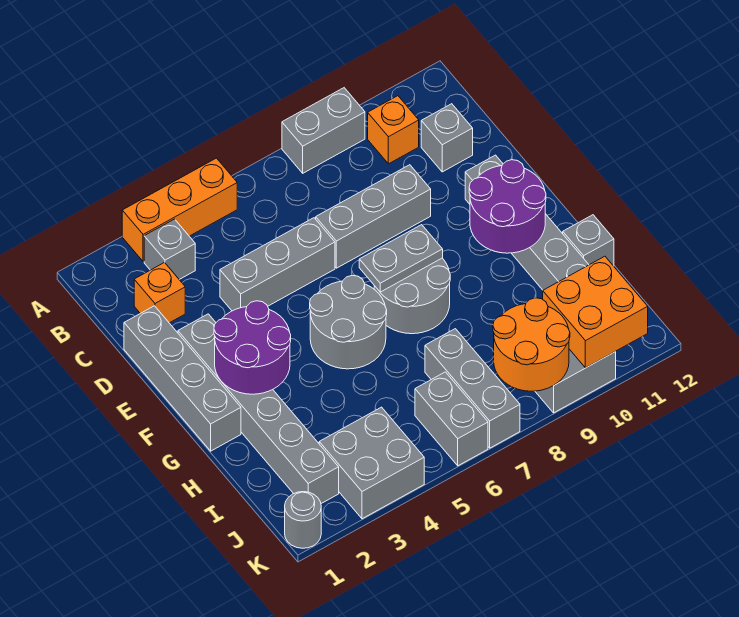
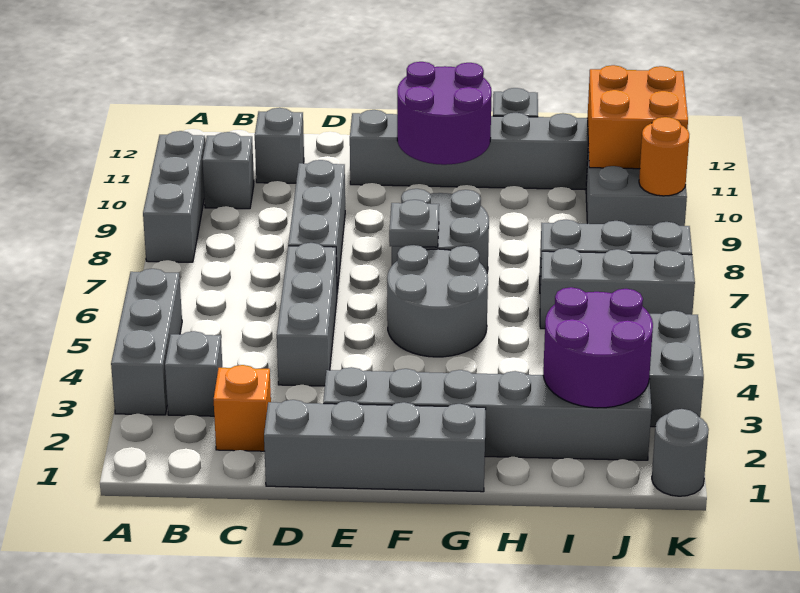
orange brick A3:A5 level 1 -> grey brick A3:A5 level 1
grey brick A8:A9 level 1 -> grey brick A8:A10 level 1
orange brick B10 level 1 -> grey brick B10 level 1
purple round brick F2:G3 level 2 -> purple round brick I2:J3 level 2
grey plate F7:F8 level 2 -> grey plate F7 level 2
grey brick J6:K6 level 1 -> grey brick I6:K6 level 1
orange round brick J8:K9 level 2 -> orange round brick K9 level 2

